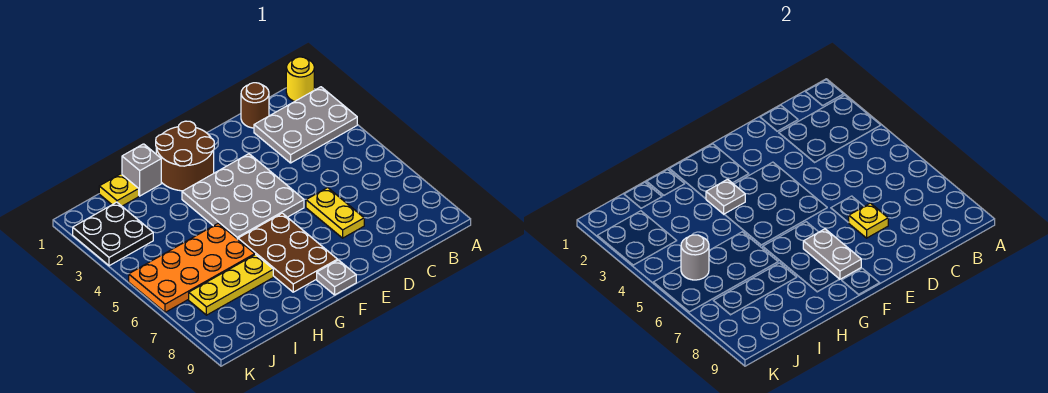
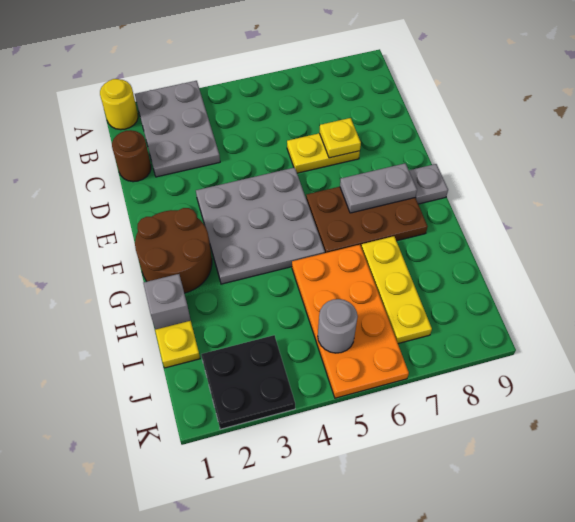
grey plate G3 level 2 -> none

